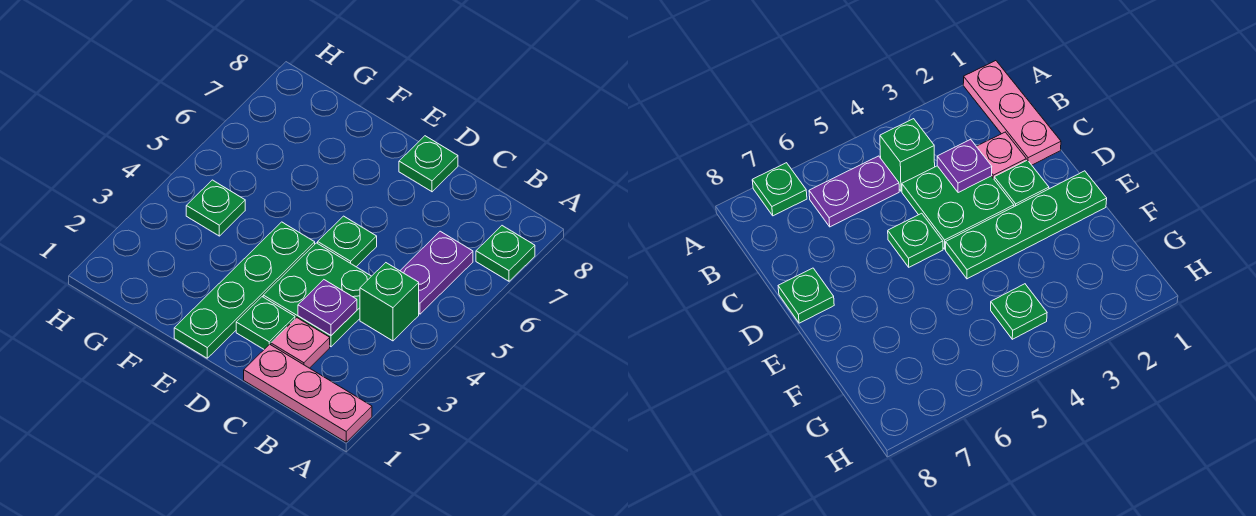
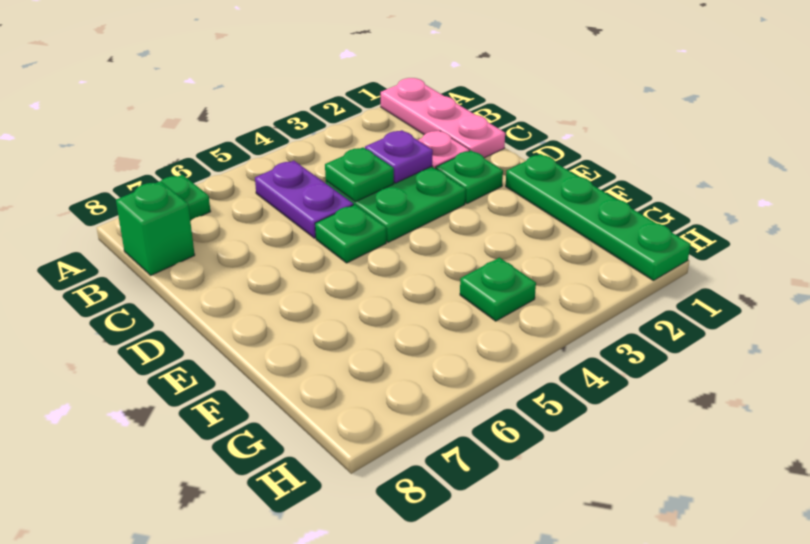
green brick B4 level 1 -> green brick B8 level 1
purple plate B5:B6 level 1 -> purple plate B5:C5 level 1
green plate D8 level 1 -> green plate C4 level 2
green plate E1:E4 level 1 -> green plate E1:H1 level 1

